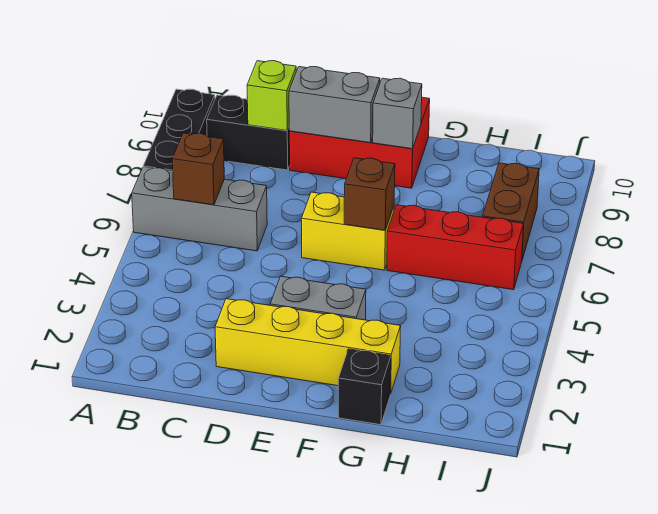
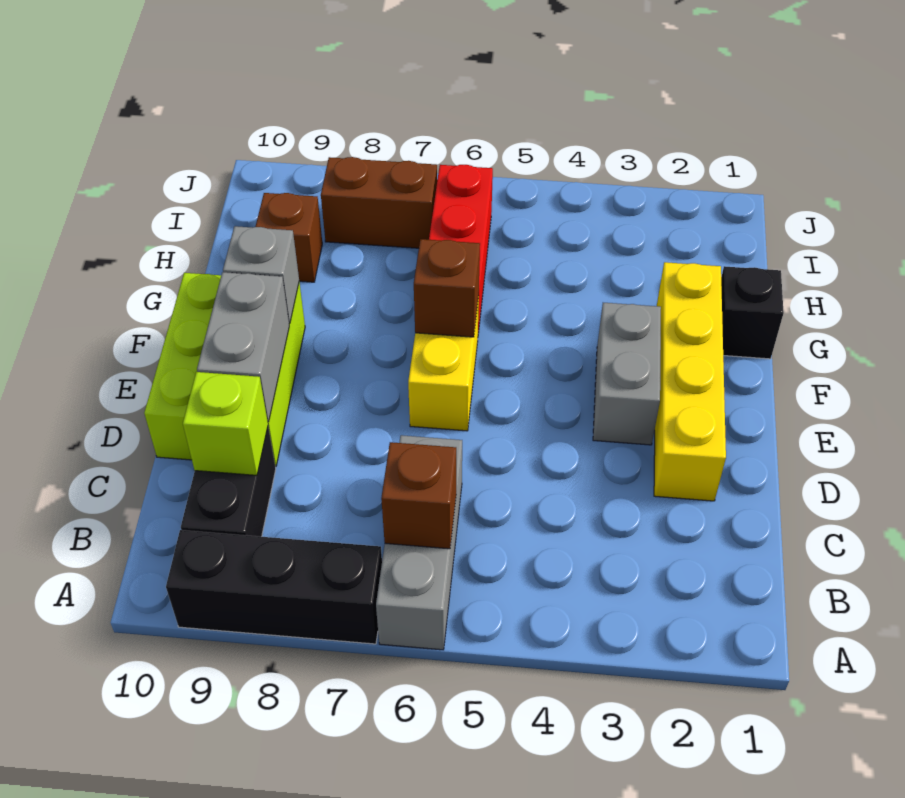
red brick D9:F10 level 1 -> lime brick D9:F10 level 1
none -> brown brick H9 level 1

